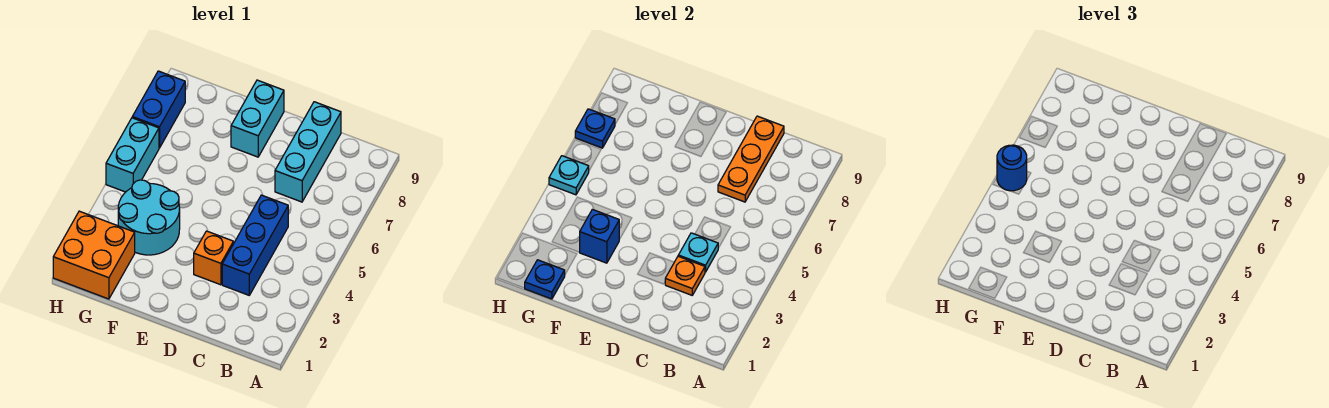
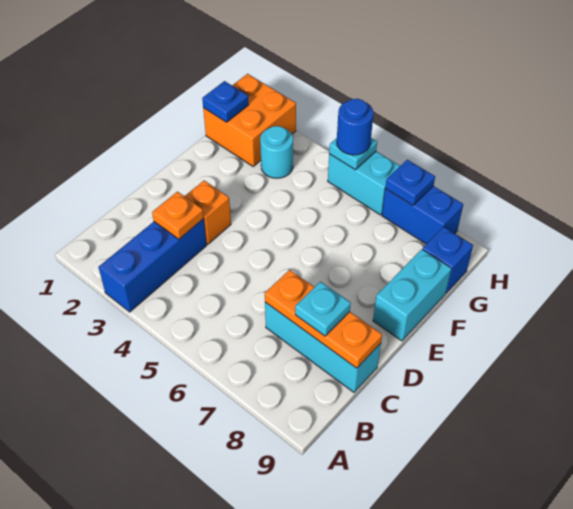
blue brick C3:C5 level 1 -> blue brick A3:C3 level 1
cyan plate C4 level 2 -> cyan plate C8 level 3
cyan brick E8:E9 level 1 -> cyan brick E9:F9 level 1
cyan round brick F3:G4 level 1 -> cyan round brick G3 level 1
blue brick F3 level 2 -> blue brick G9 level 1

